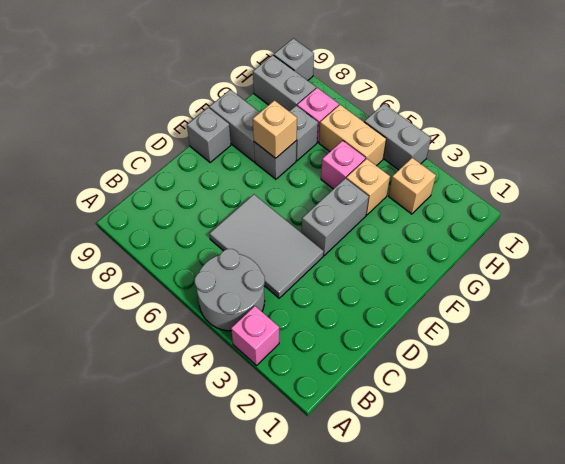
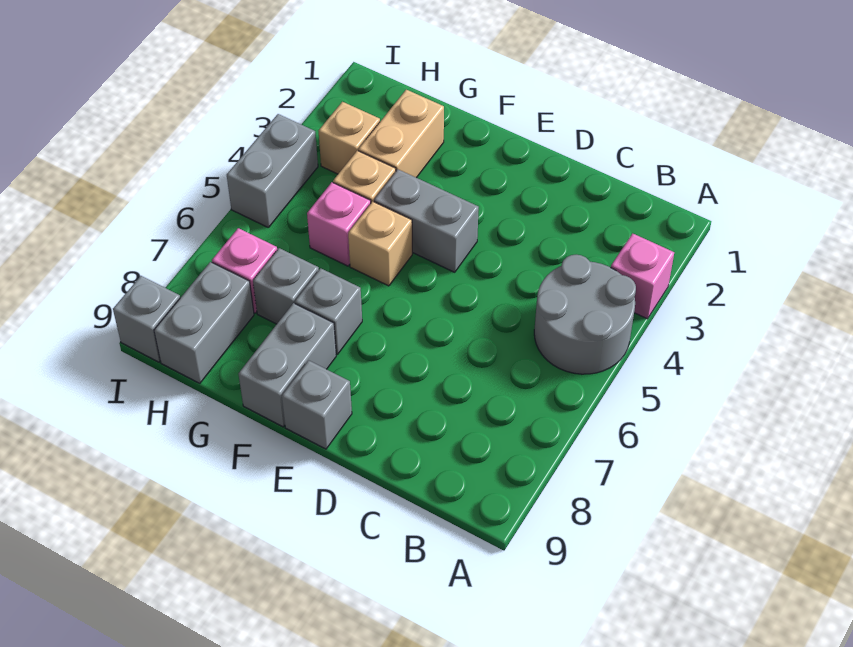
grey tile C4:D6 level 1 -> none
tan brick F7 level 2 -> tan brick F5 level 1
tan brick H5:H6 level 1 -> tan brick G2:G3 level 1

